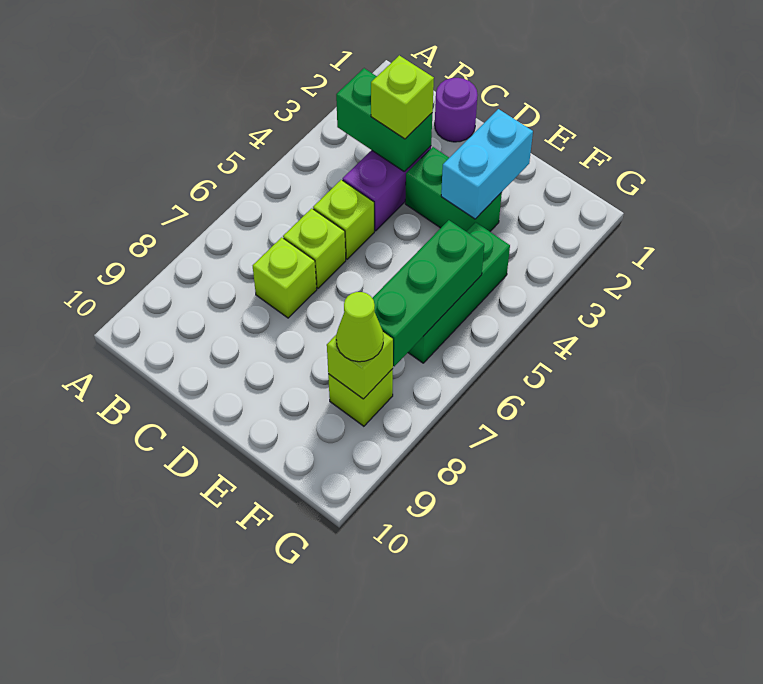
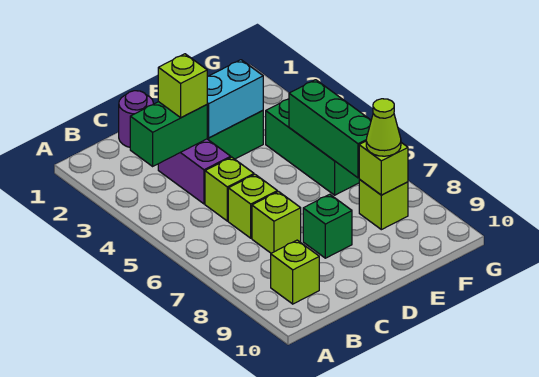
none -> lime brick B9 level 1
none -> green brick D8 level 1
cyan brick E2:E3 level 2 -> cyan brick D3:E3 level 2

